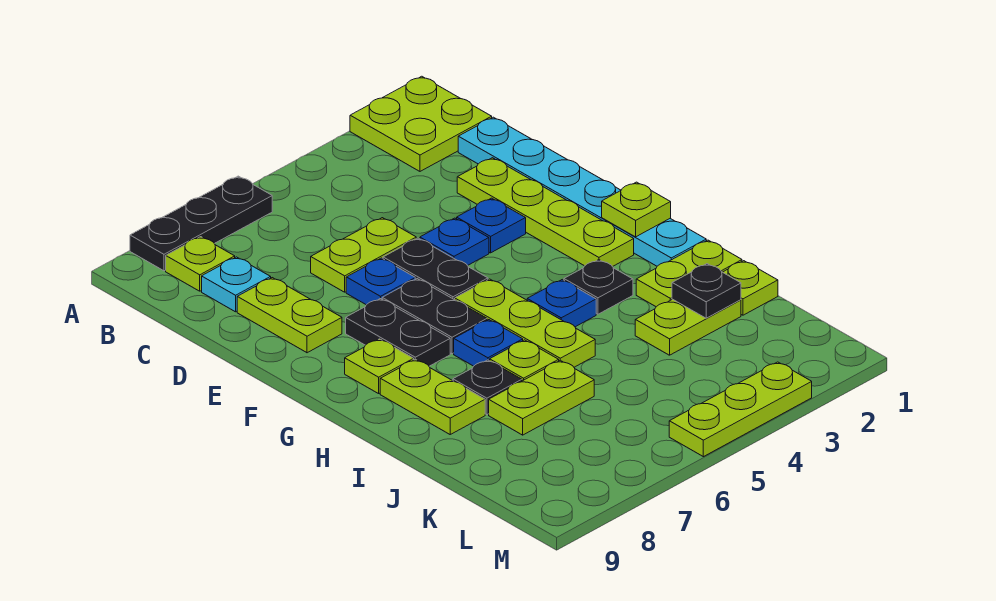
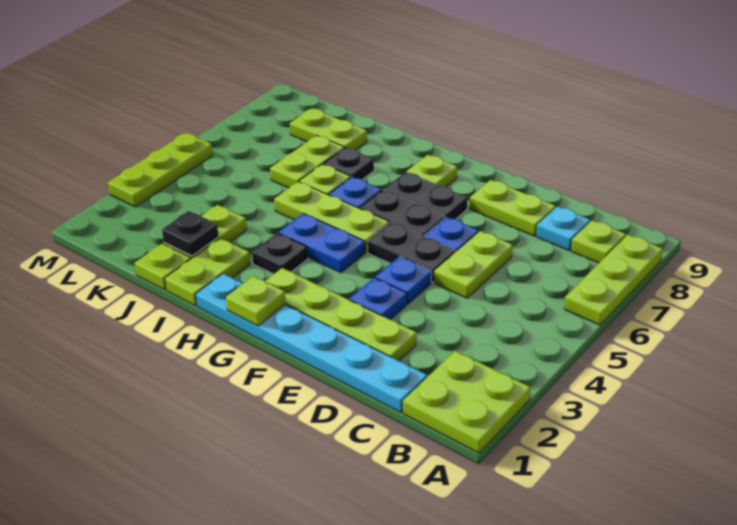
black plate A6:A8 level 1 -> lime plate A6:A8 level 1
blue plate H4 level 1 -> blue plate G4:H4 level 1
lime plate H8:I8 level 1 -> lime plate J8:K8 level 1

